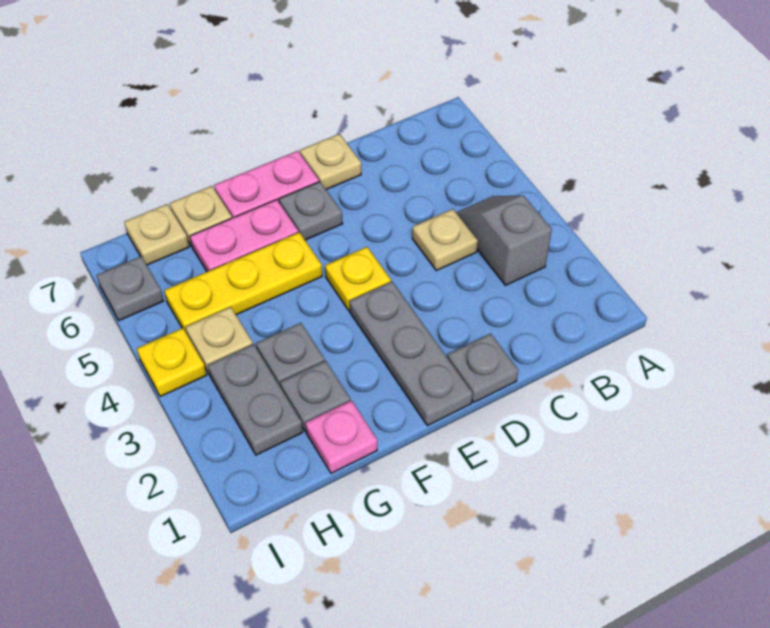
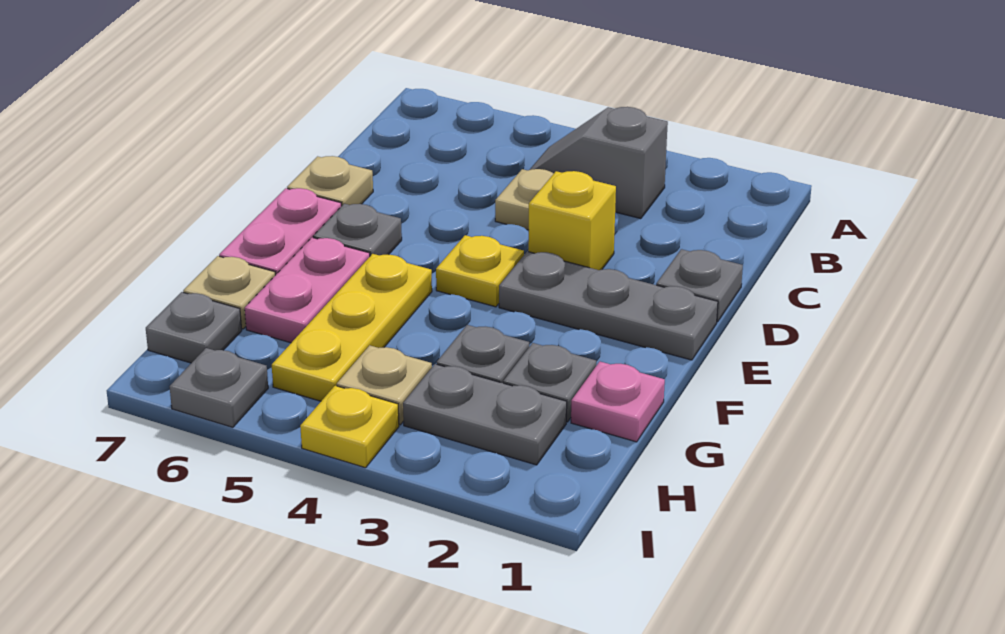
none -> yellow brick D3 level 1
tan plate H7 level 1 -> grey plate H7 level 1

